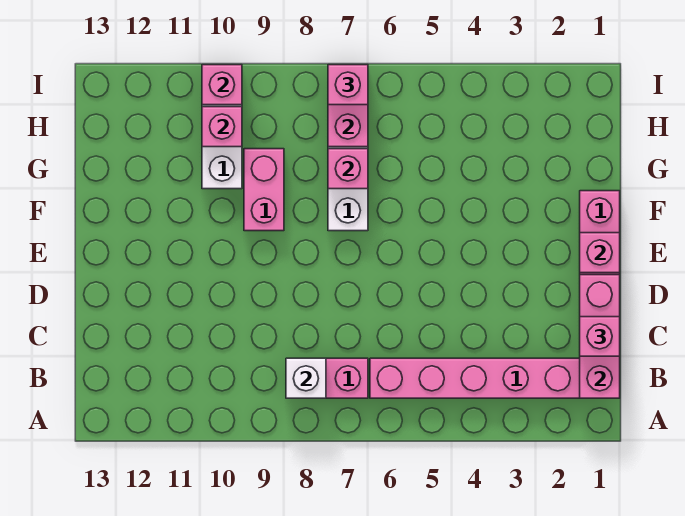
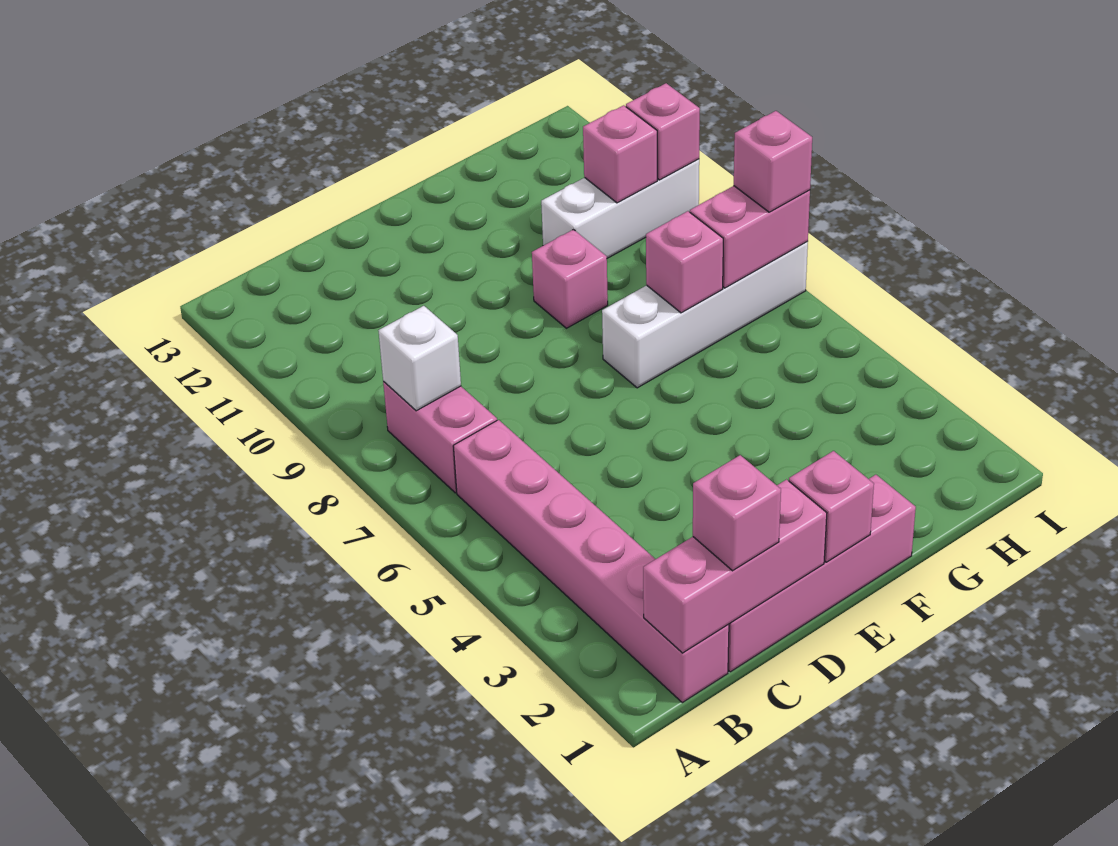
pink brick F9:G9 level 1 -> pink brick F9 level 1

